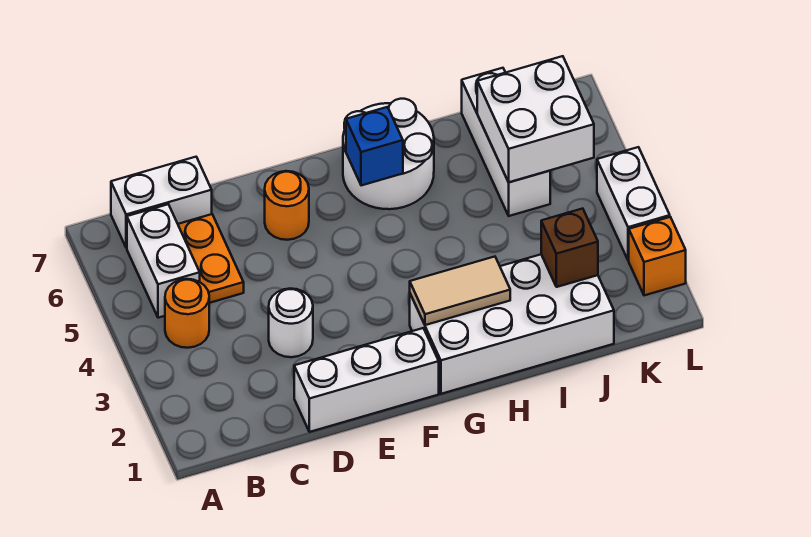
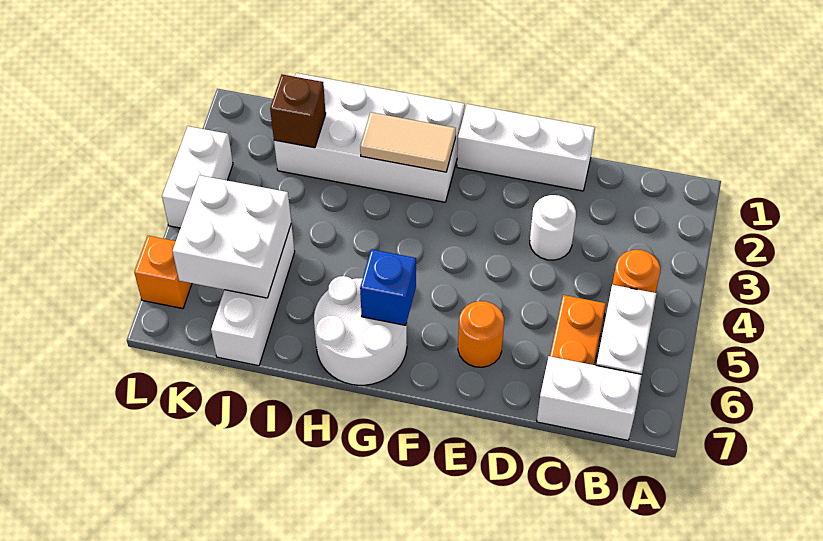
orange brick L2 level 1 -> orange brick L6 level 1

